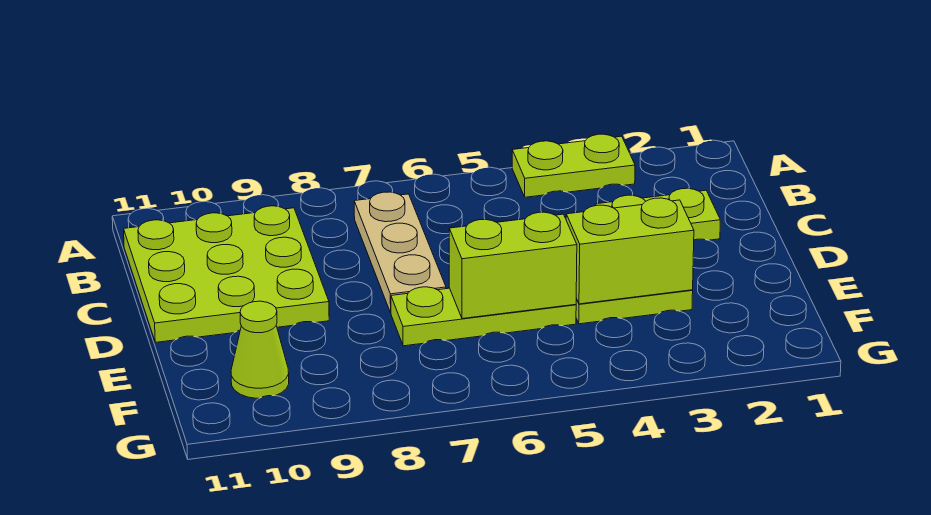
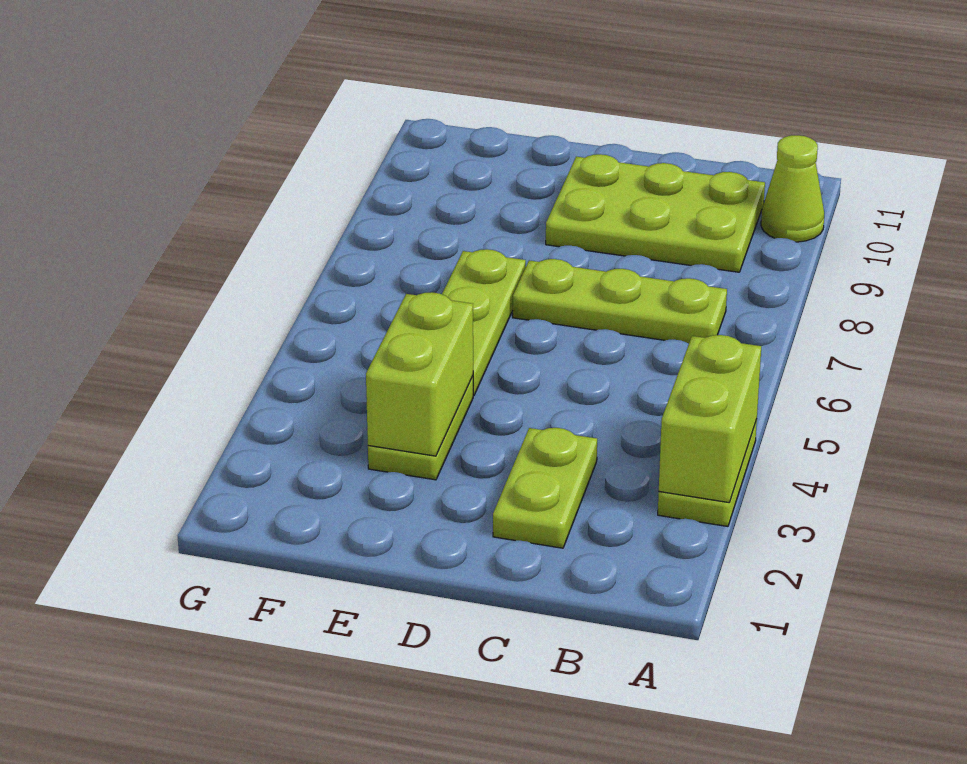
tan plate B7:D7 level 1 -> lime plate B7:D7 level 1
lime plate B9:D11 level 1 -> lime plate B9:D10 level 1
lime brick E5:E6 level 2 -> lime brick A3:A4 level 2
lime cone F10 level 1 -> lime cone A10 level 1

